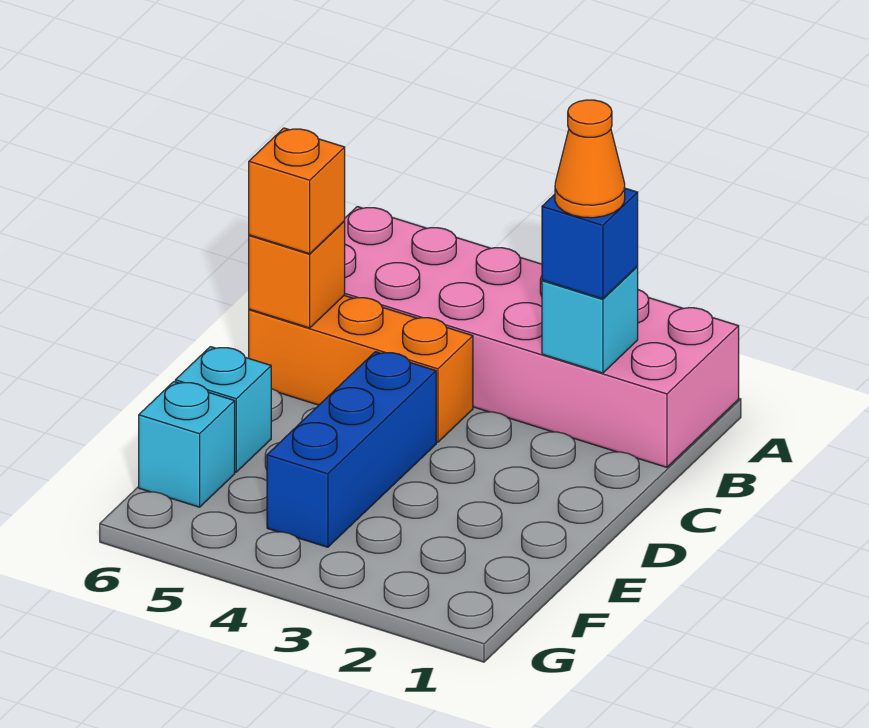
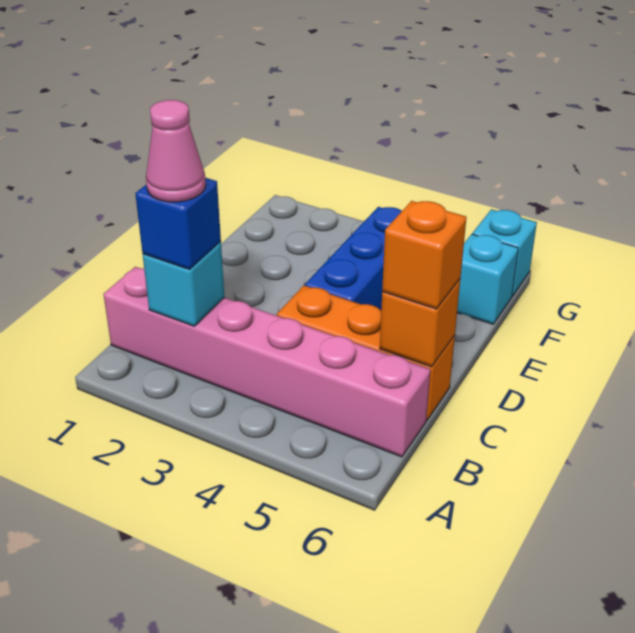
pink brick A1:B6 level 1 -> pink brick B1:B6 level 1
orange cone B2 level 4 -> pink cone B2 level 4
cyan brick E6 level 1 -> cyan brick G6 level 1

